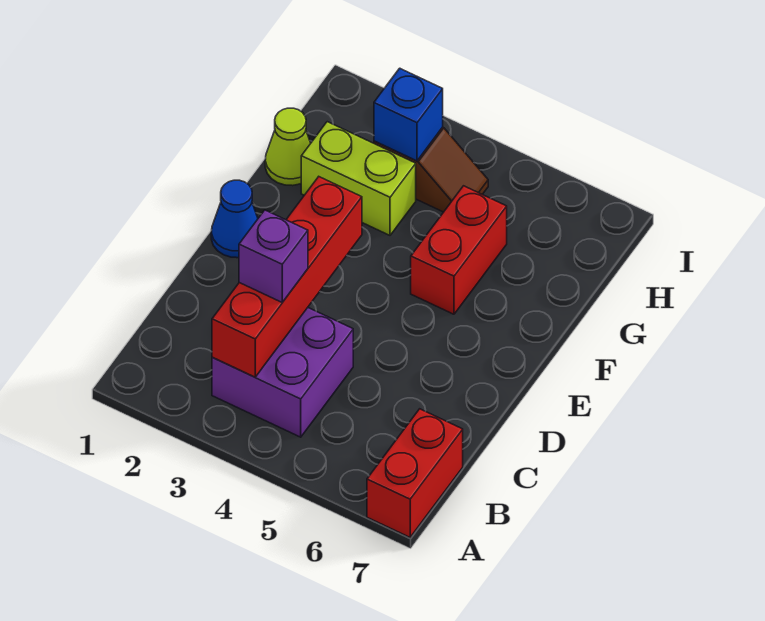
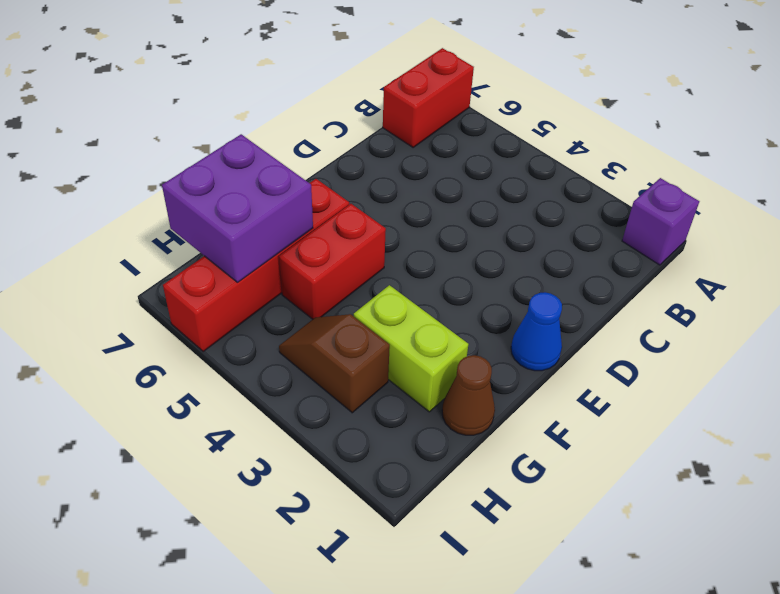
purple brick B3:C4 level 1 -> purple brick G6:H7 level 2
red brick B3:E3 level 2 -> red brick F6:I6 level 1
purple brick C3 level 3 -> purple brick A1 level 1
lime cone G1 level 1 -> brown cone G1 level 1
blue brick H3 level 2 -> none

